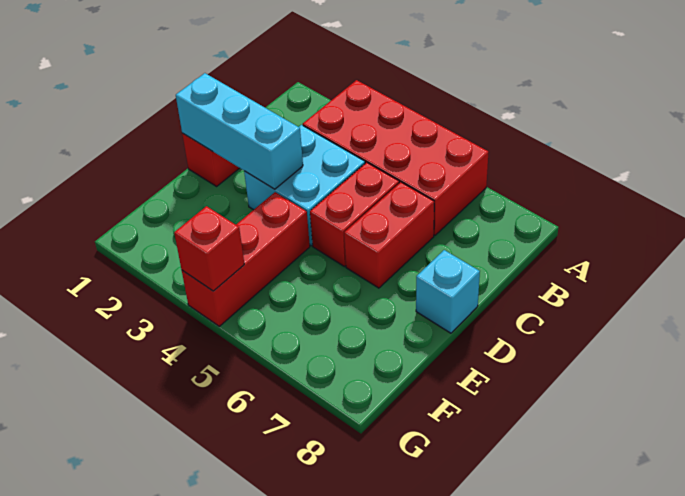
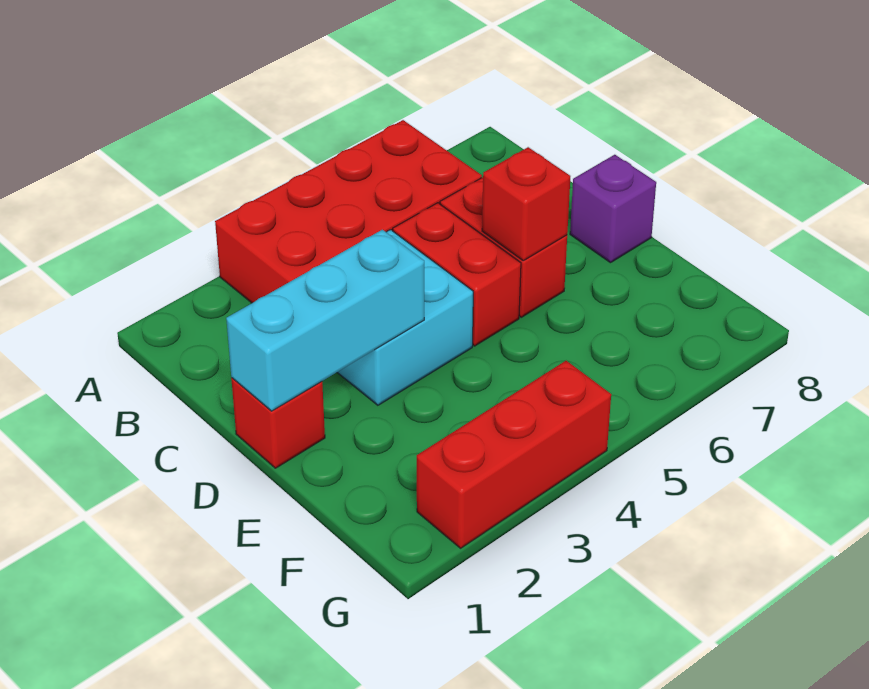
cyan brick D8 level 1 -> purple brick D8 level 1
red brick E4:G4 level 1 -> red brick G2:G4 level 1
red brick G4 level 2 -> red brick D6 level 2

